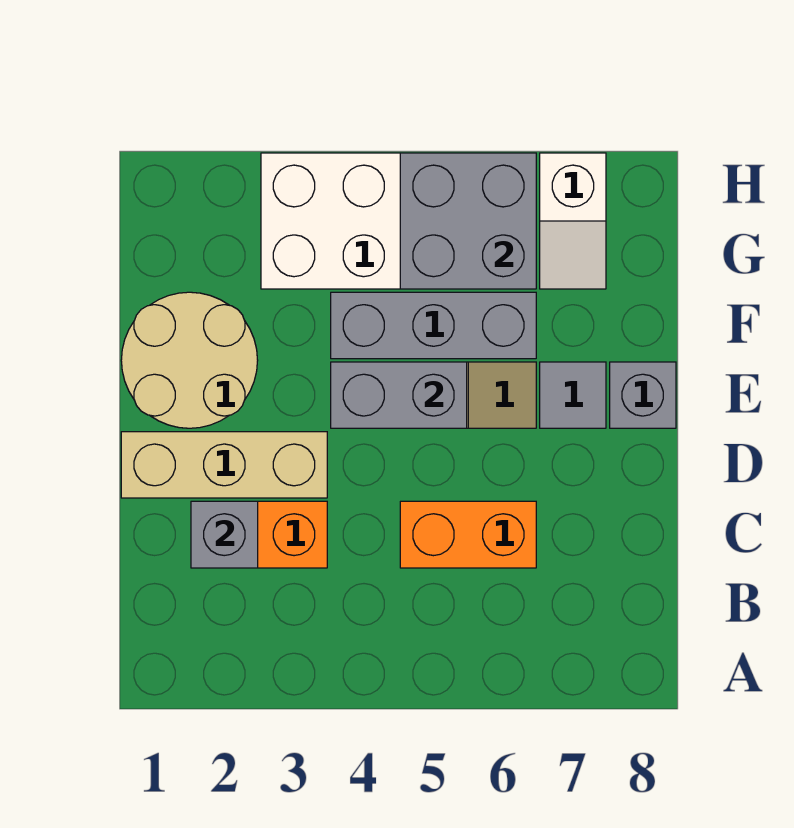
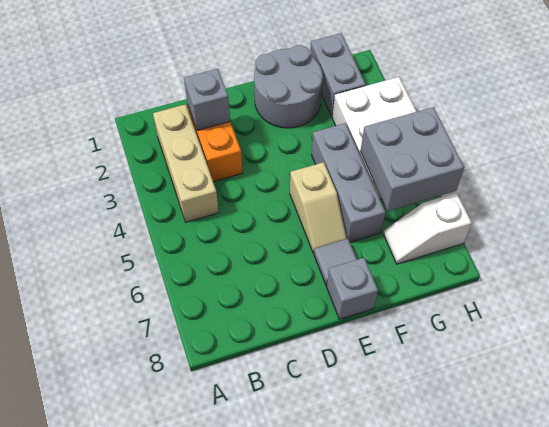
orange brick C5:C6 level 1 -> none
tan brick D1:D3 level 1 -> tan brick B2:B4 level 1
tan round brick E1:F2 level 1 -> grey round brick E1:F2 level 1
grey brick E4:E5 level 2 -> grey brick G1:G2 level 1

